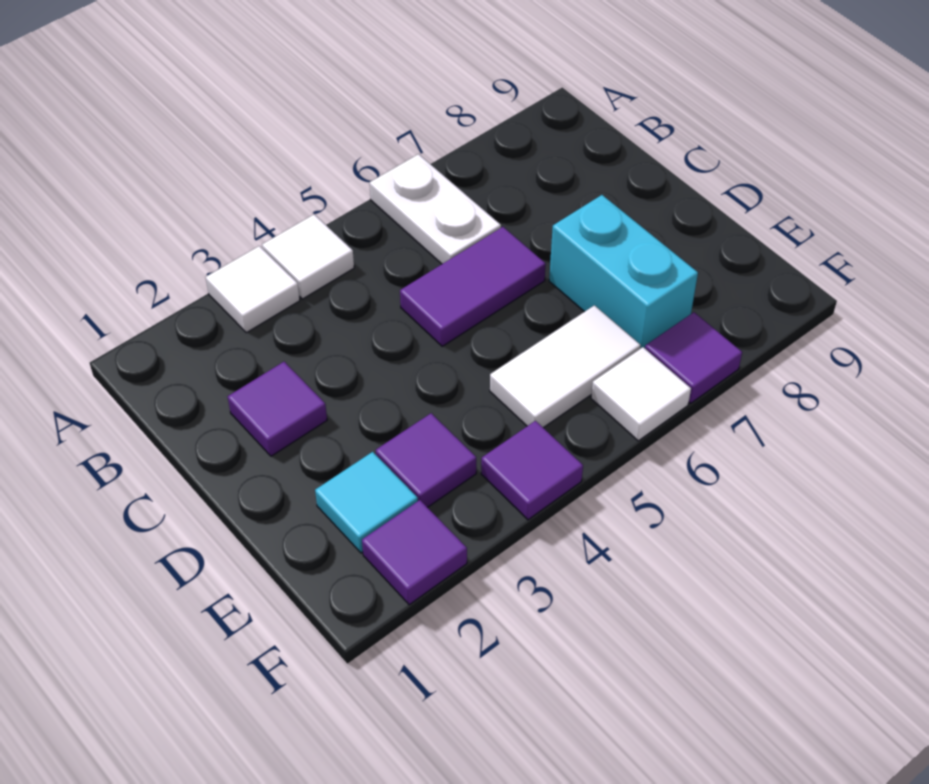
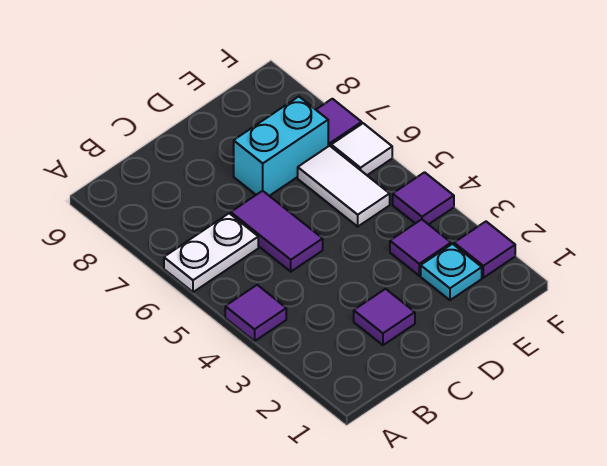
white tile A3 level 1 -> none
white tile A4 level 1 -> purple tile A4 level 1
cyan tile E2 level 1 -> cyan plate E2 level 1

